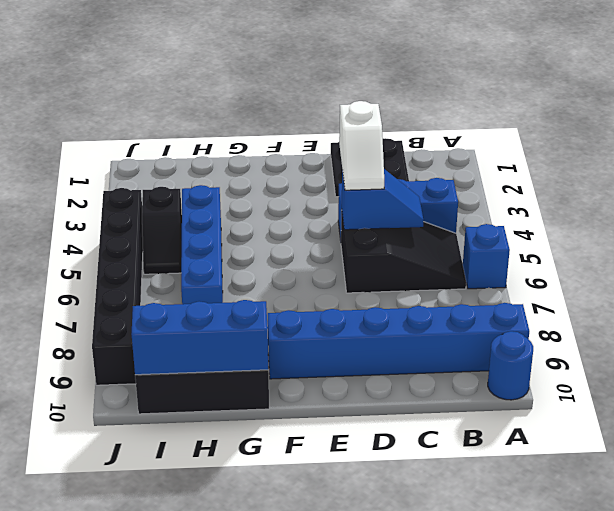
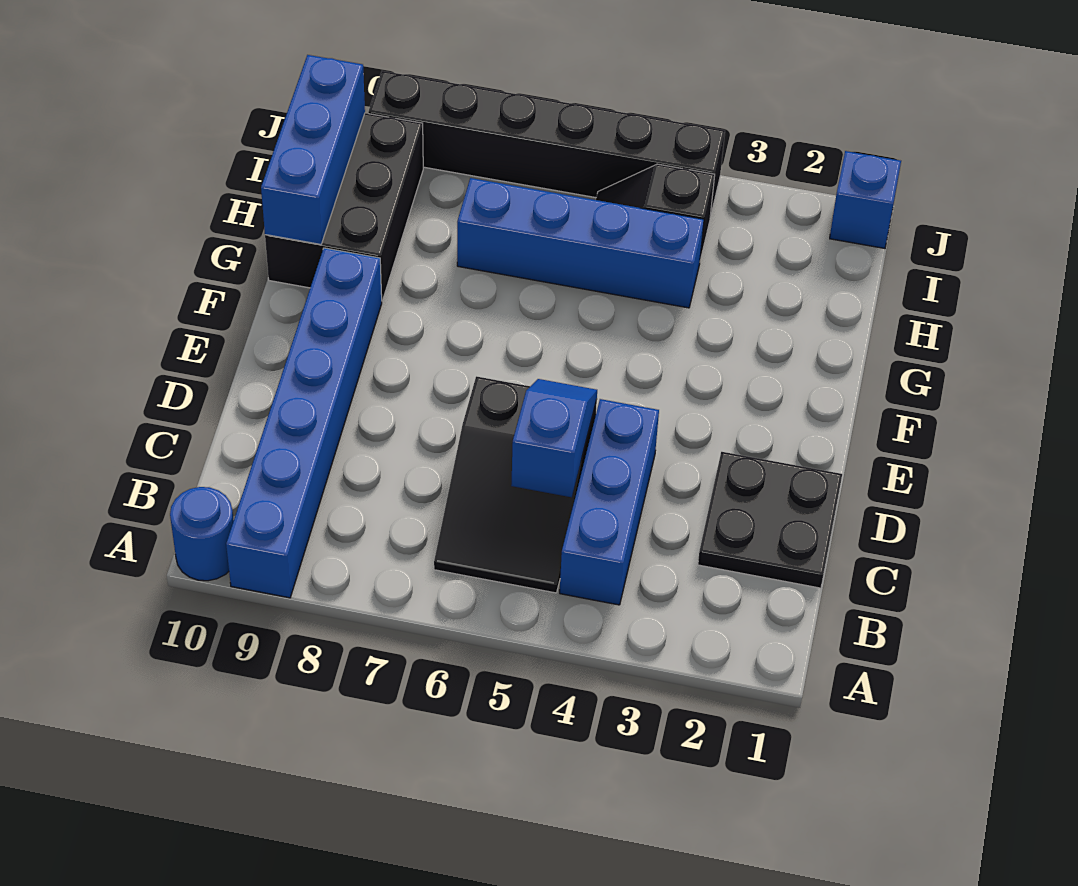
blue brick A6 level 1 -> blue brick J1 level 1
blue slope C5:D5 level 2 top D -> blue slope C5:D5 level 2 top C
white slope D4:D5 level 3 top 4 -> none

